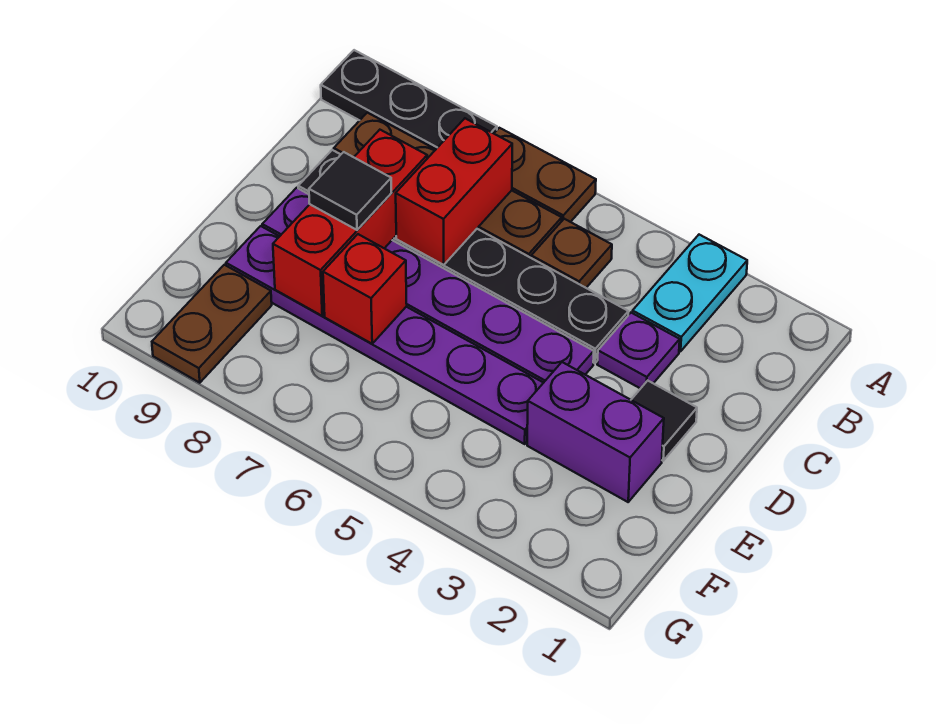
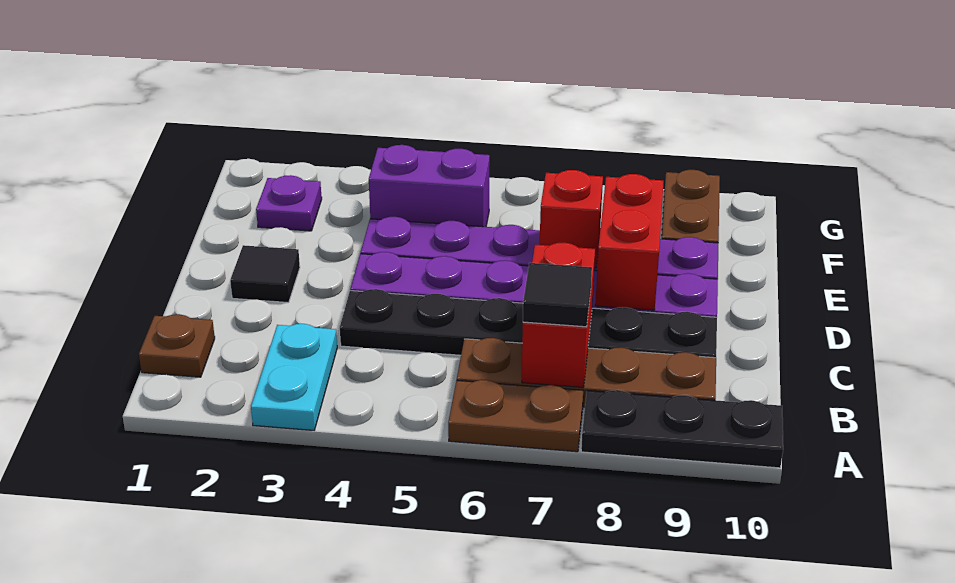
brown plate B5 level 1 -> brown plate B1 level 1
purple plate C3 level 1 -> purple plate F2 level 1
red brick C8:E8 level 2 -> red brick D8:E8 level 2
black tile D8 level 3 -> black tile B7 level 3
purple brick E2:E3 level 1 -> purple brick F4:F5 level 1

